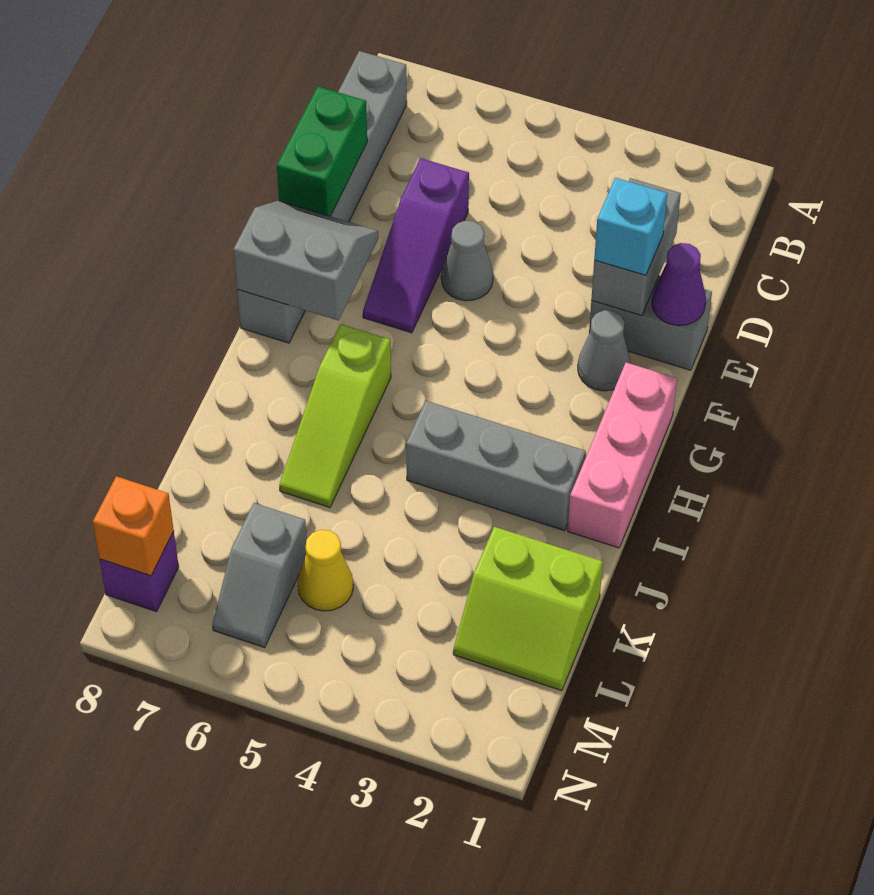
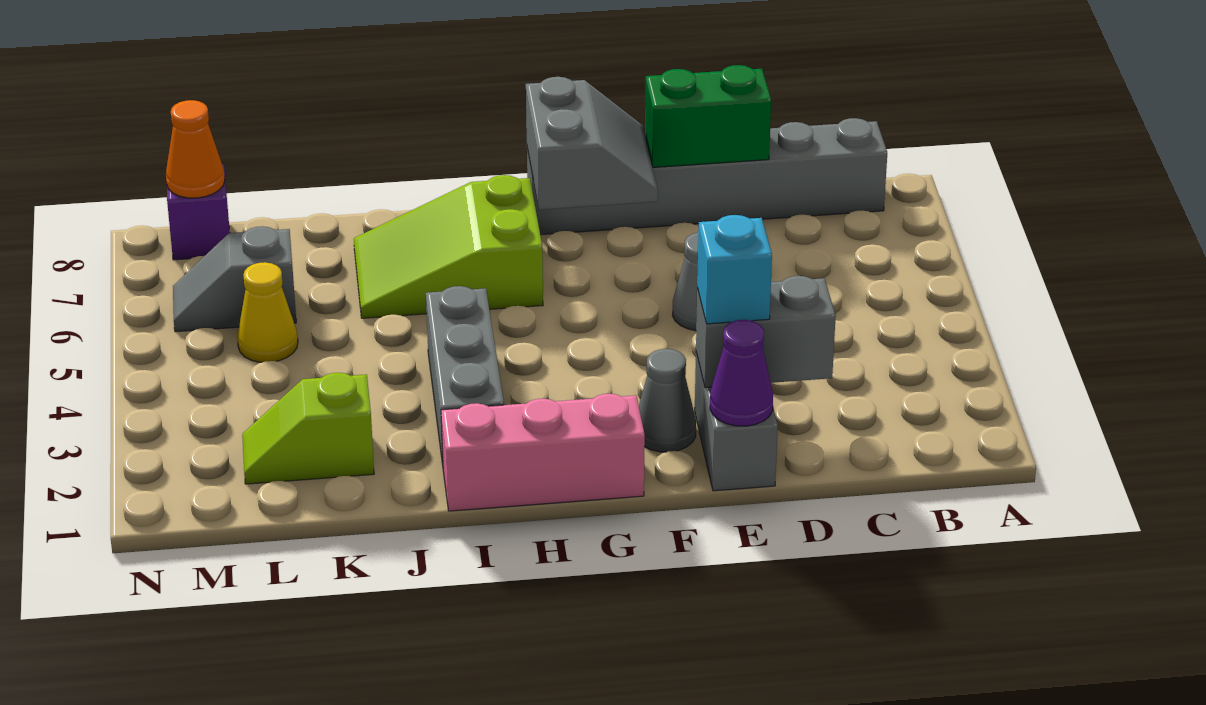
purple slope D6:F6 level 1 top D -> none
lime slope H6:J6 level 1 top H -> lime slope H6:J7 level 1 top H
lime slope K1:L2 level 1 top K -> lime slope K2:L2 level 1 top K
orange brick M8 level 2 -> orange cone M8 level 2

